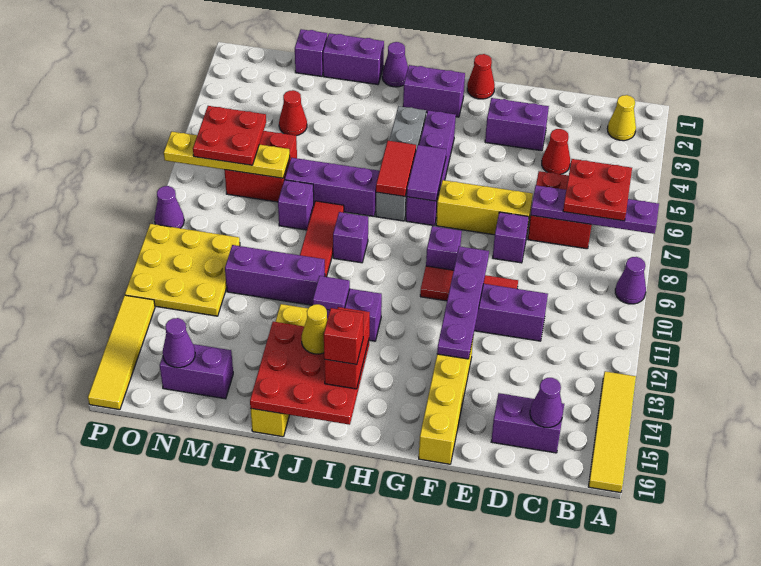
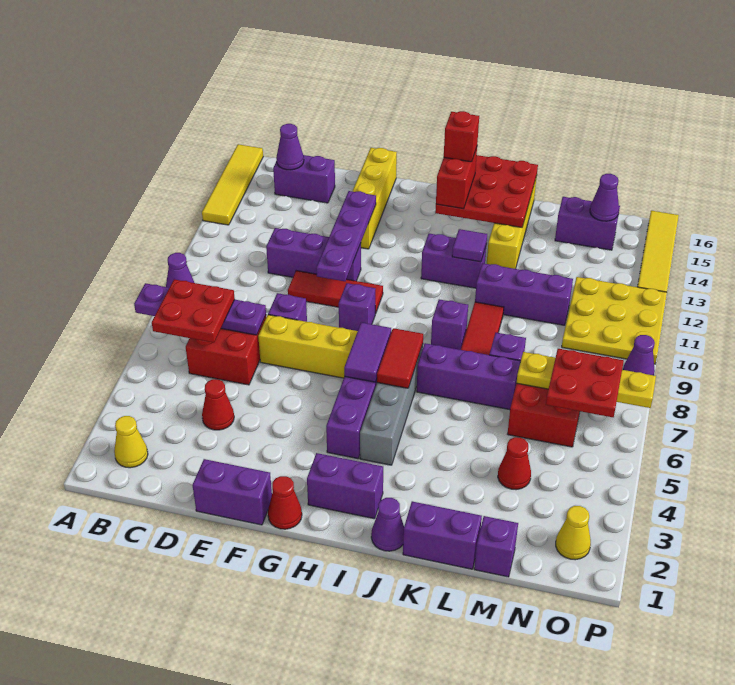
purple brick E3:F3 level 1 -> purple brick E1:F1 level 1
yellow cone J14 level 3 -> yellow cone O2 level 1

